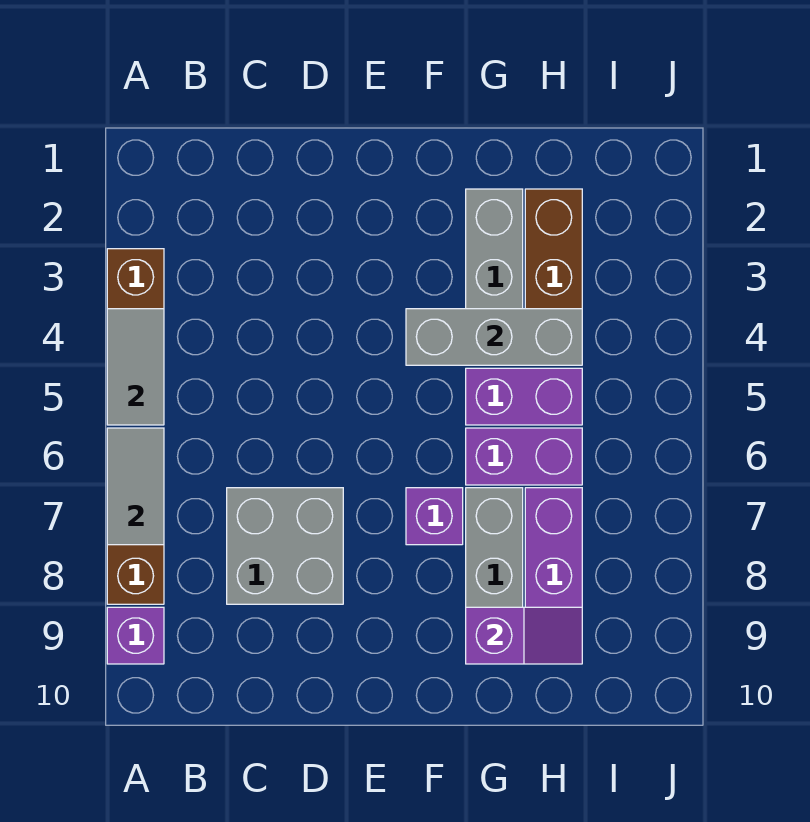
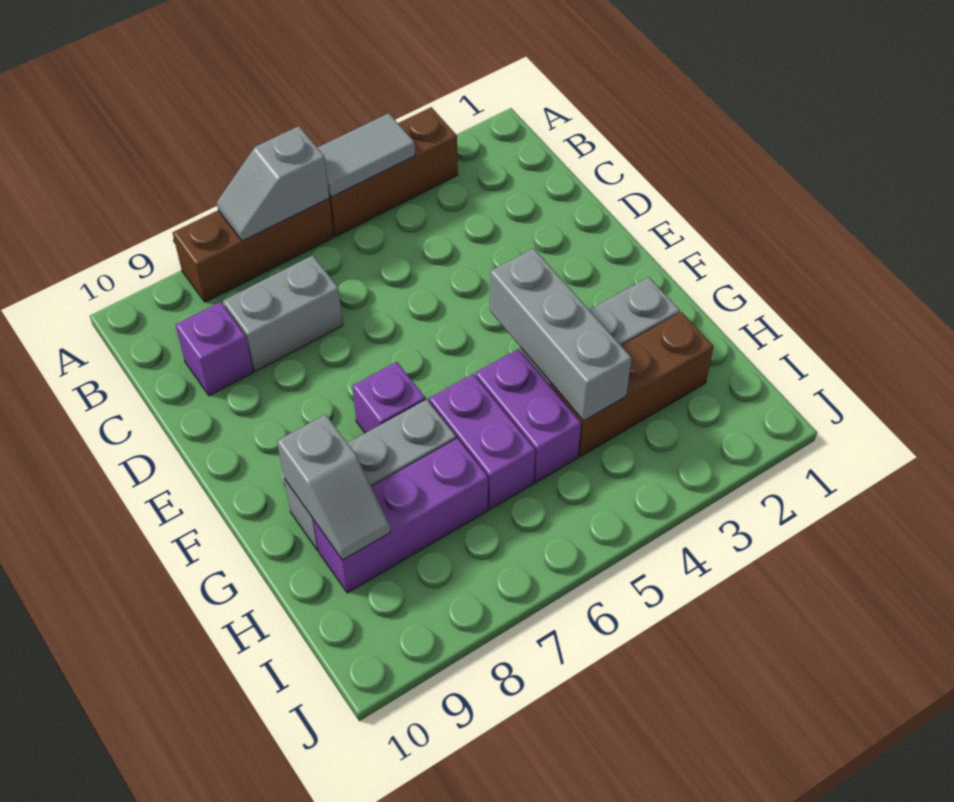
grey tile A6:A7 level 2 -> grey slope A6:A7 level 2 top 6
purple brick A9 level 1 -> purple brick C9 level 1
grey brick C7:D8 level 1 -> grey brick C7:C8 level 1
purple slope G9:H9 level 2 top G -> grey slope G9:H9 level 2 top G

